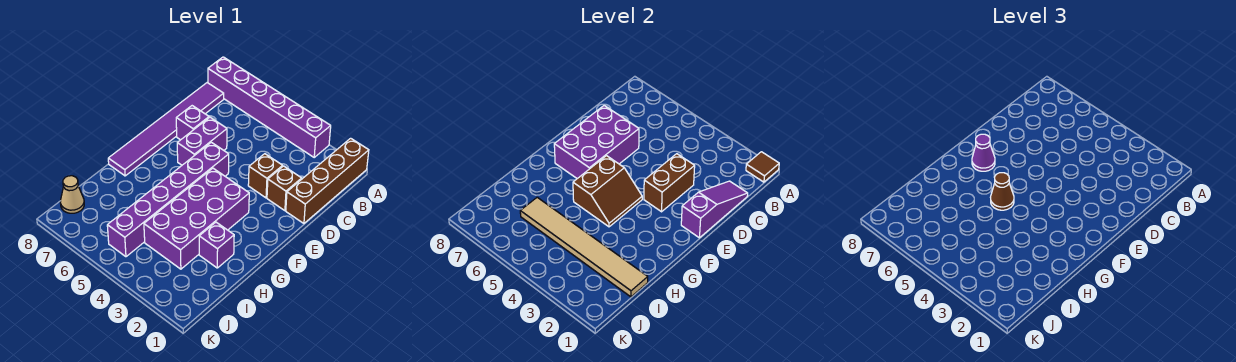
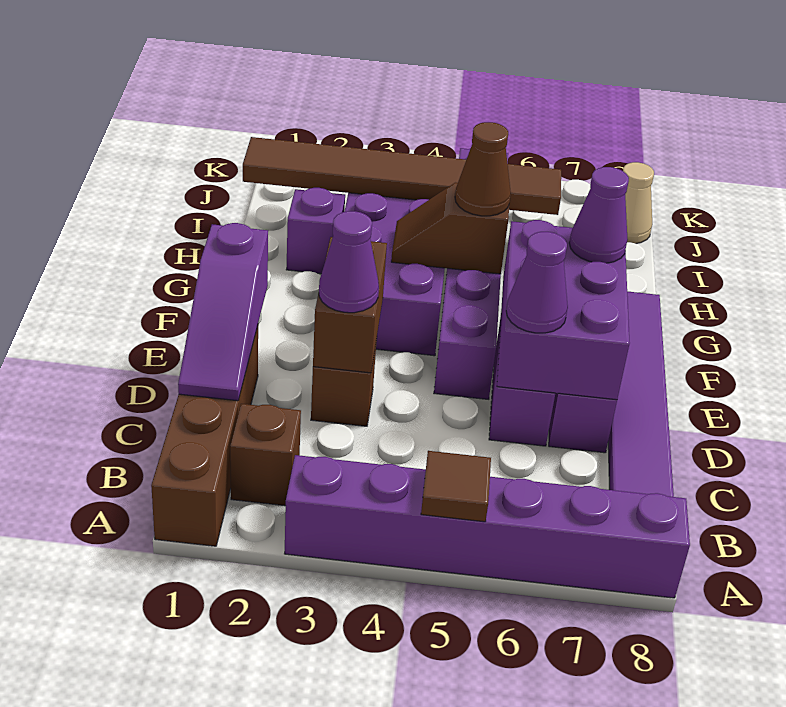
brown tile A1 level 2 -> brown tile A5 level 2
brown brick D2 level 1 -> brown brick B2 level 1
none -> purple cone D3 level 3
none -> purple cone D6 level 3
brown slope F4:G5 level 2 top 5 -> brown slope G4:G5 level 2 top 5
tan tile I1:I6 level 2 -> brown tile I1:I6 level 2

